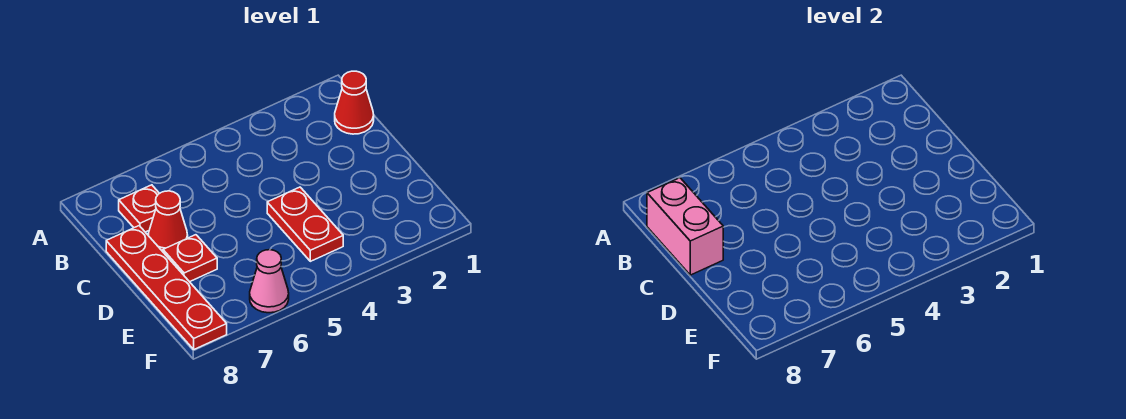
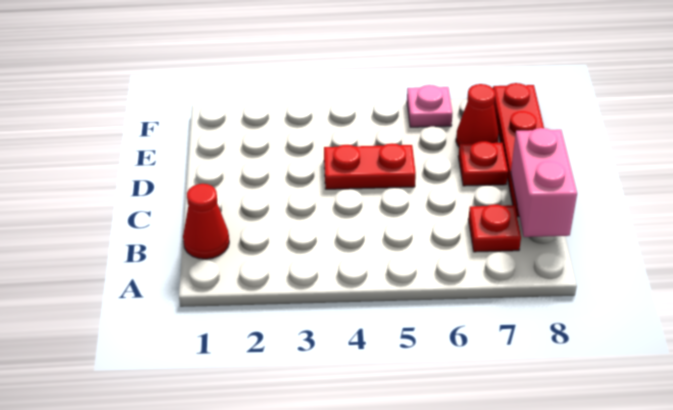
red cone C7 level 1 -> red cone E7 level 1
red plate D4:E4 level 1 -> red plate D4:D5 level 1
pink cone F6 level 1 -> pink plate F6 level 1

